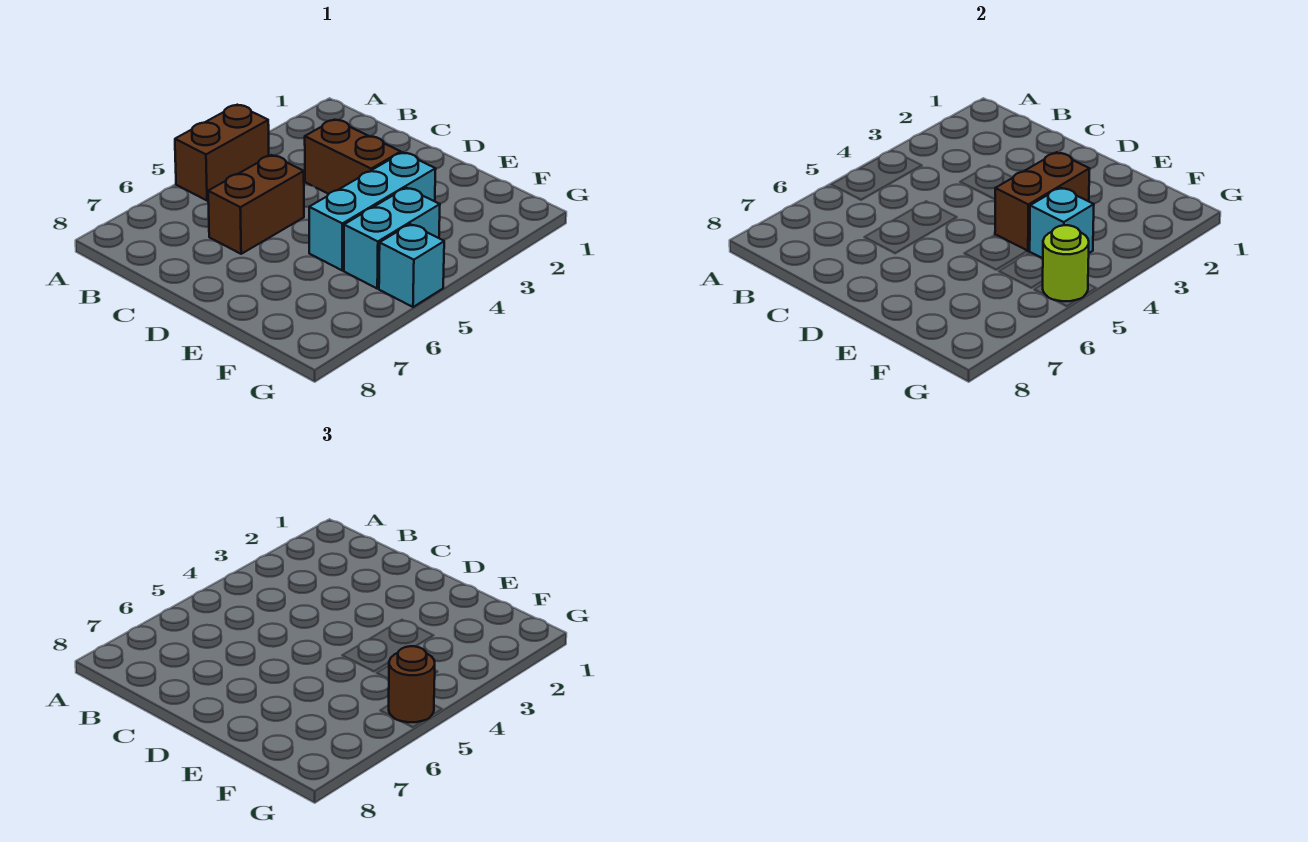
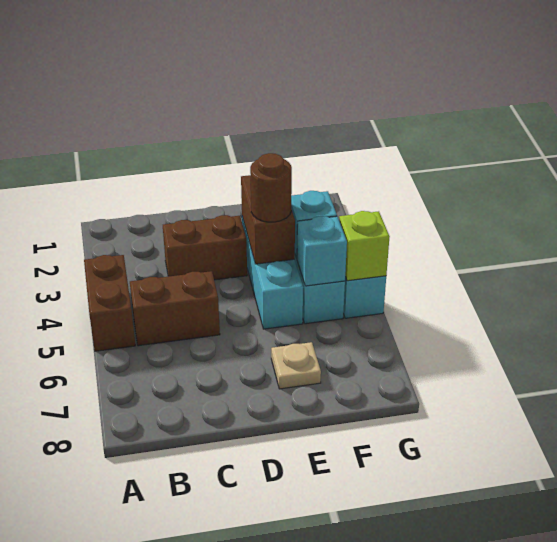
brown brick C5:C6 level 1 -> brown brick B5:C5 level 1
none -> tan plate E7 level 1
none -> cyan brick F5 level 2
lime round brick G5 level 2 -> lime brick G5 level 2
brown round brick G5 level 3 -> brown round brick E4 level 3

